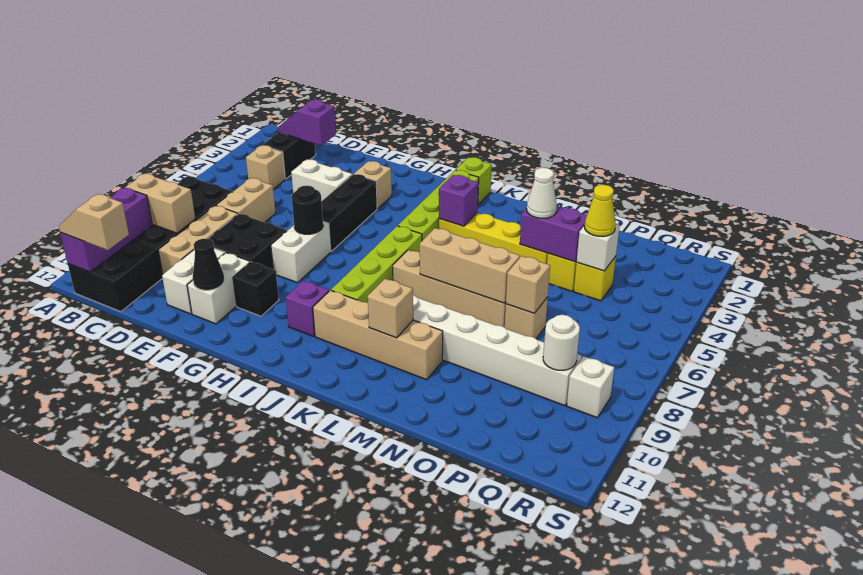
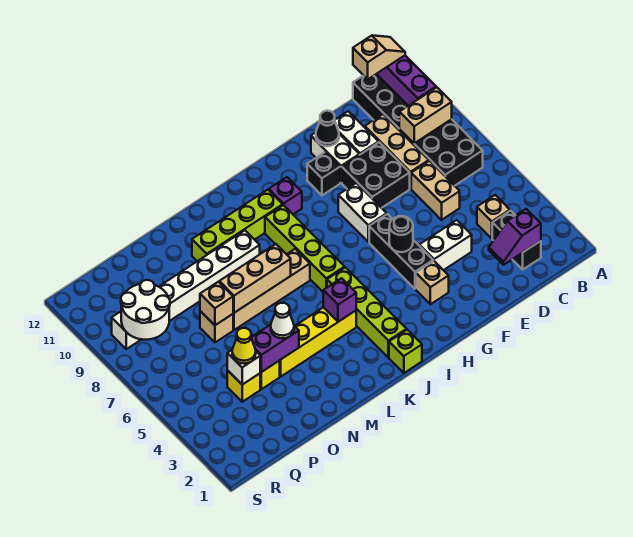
purple slope C2:D2 level 2 top D -> purple slope C2:D2 level 2 top C
black round brick G7 level 2 -> black round brick G5 level 2
tan brick J10:M10 level 1 -> lime brick J10:M10 level 1
tan brick L10 level 2 -> none
white round brick Q9 level 2 -> white round brick Q8:R9 level 2

